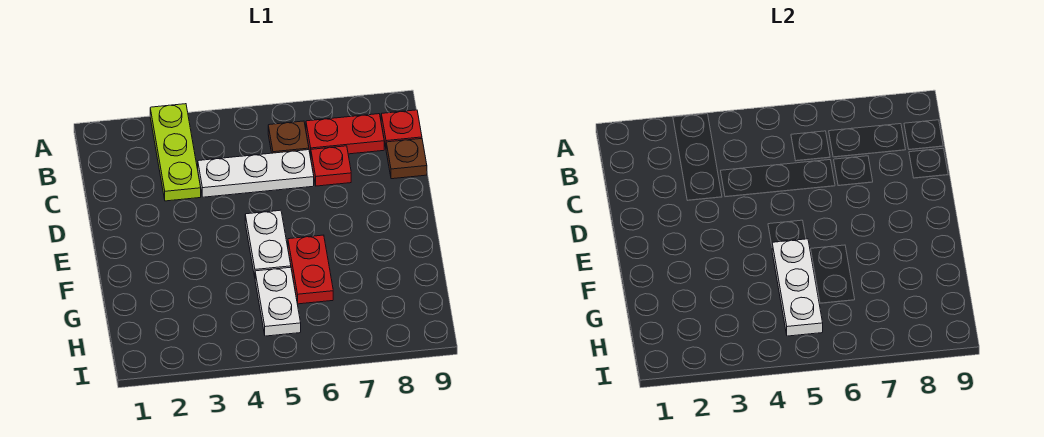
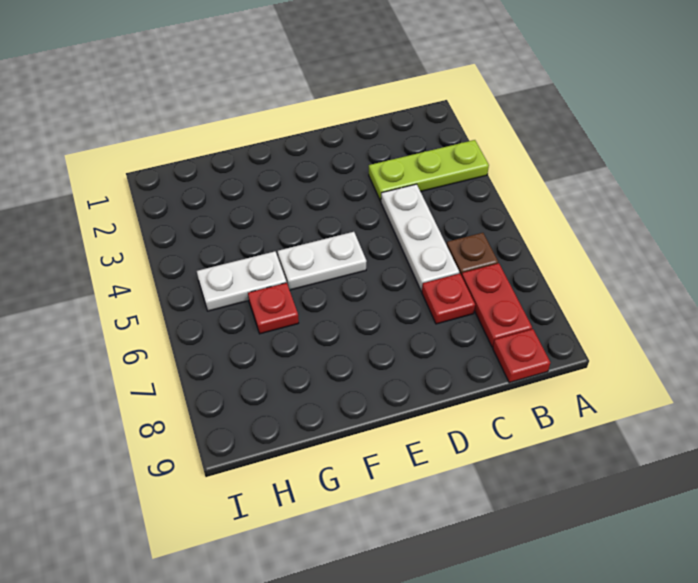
brown plate C9 level 1 -> none
white plate F5:H5 level 2 -> none
red plate F6:G6 level 1 -> red plate G6 level 1

